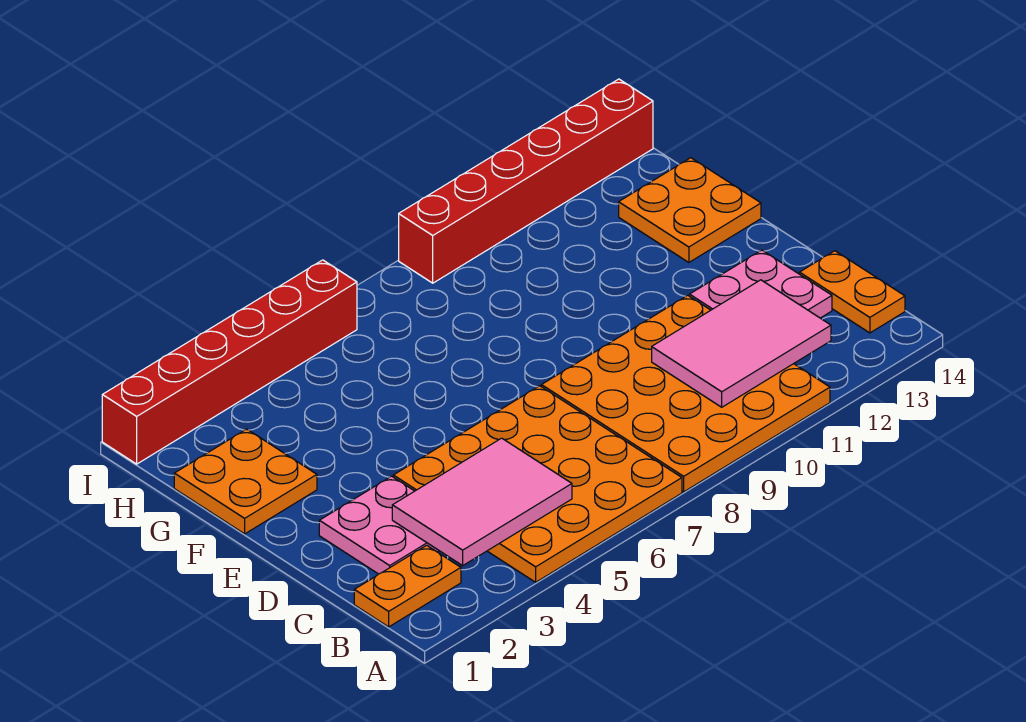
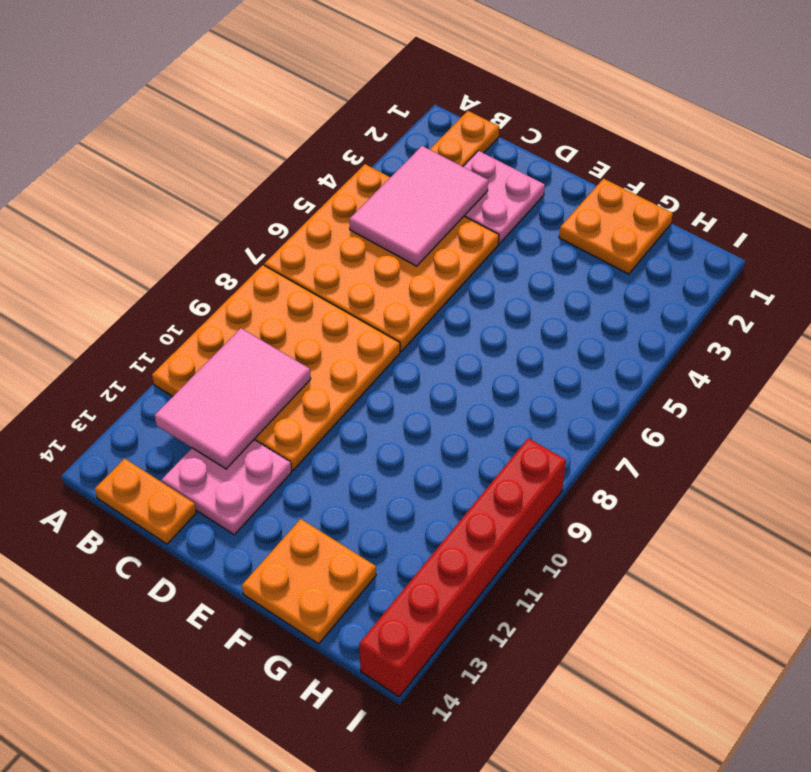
red brick I1:I6 level 1 -> none

